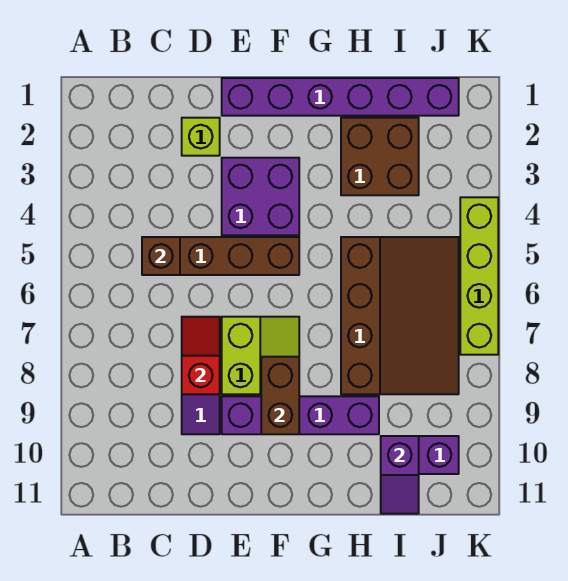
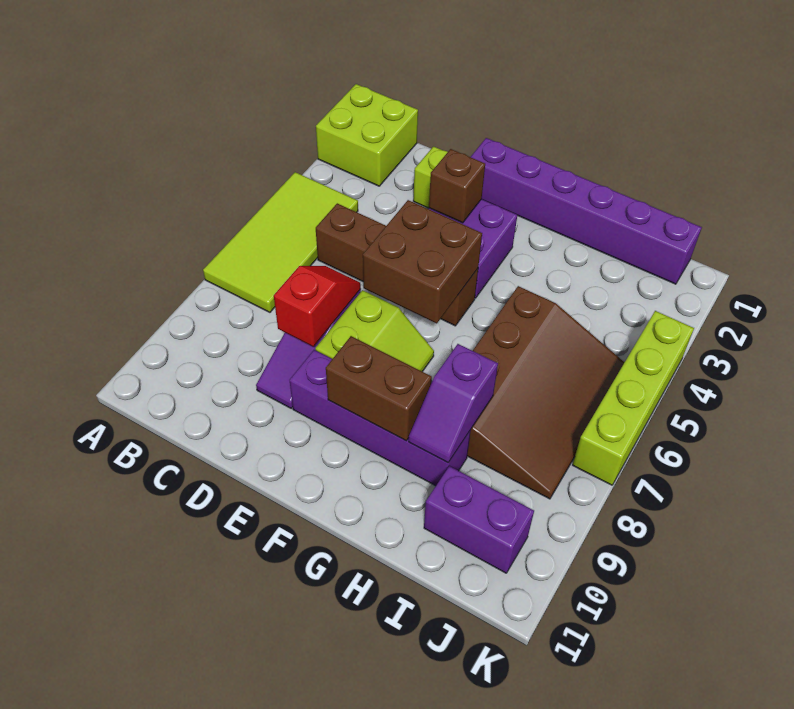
none -> lime brick A1:B2 level 1
none -> lime tile A4:B7 level 1
brown brick C5 level 2 -> brown brick E3 level 2
brown brick F8:F9 level 2 -> brown brick F9:G9 level 2
brown brick H2:I3 level 1 -> brown brick E5:F6 level 2
purple slope I10:I11 level 2 top 10 -> purple slope H8:H9 level 2 top 8

